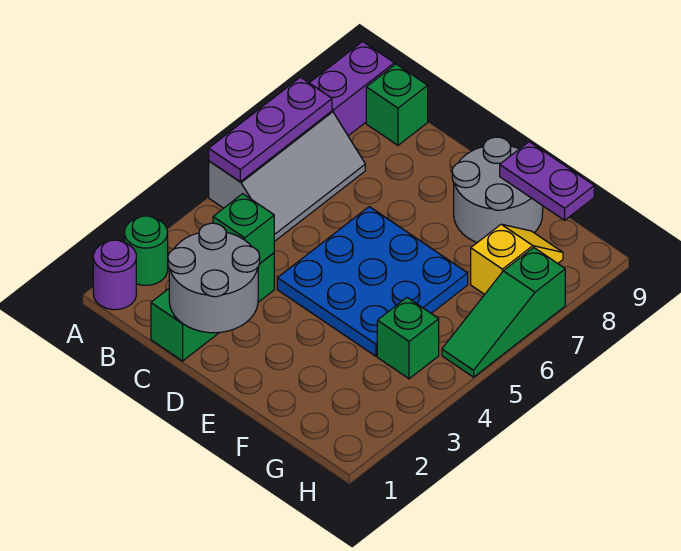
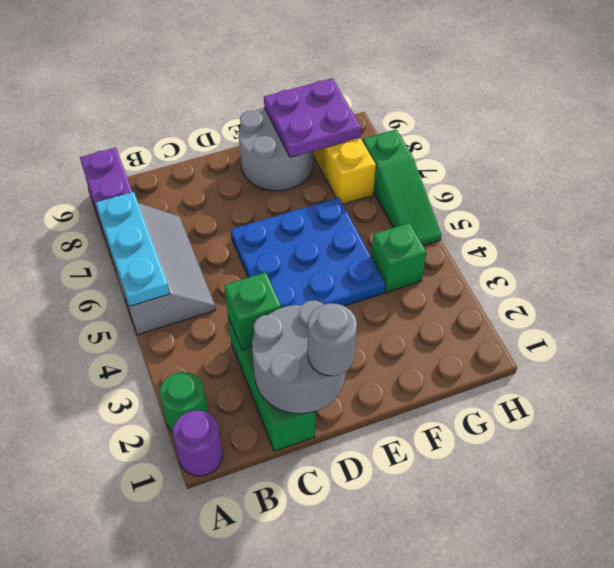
purple plate A5:A7 level 2 -> cyan plate A5:A7 level 2
green brick B9 level 1 -> none
none -> grey round brick D1 level 3
purple plate F9:G9 level 2 -> purple plate F8:G9 level 2

